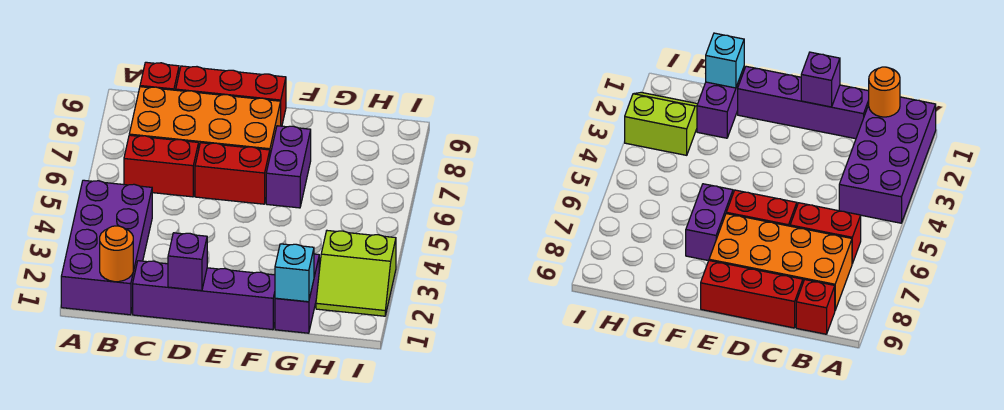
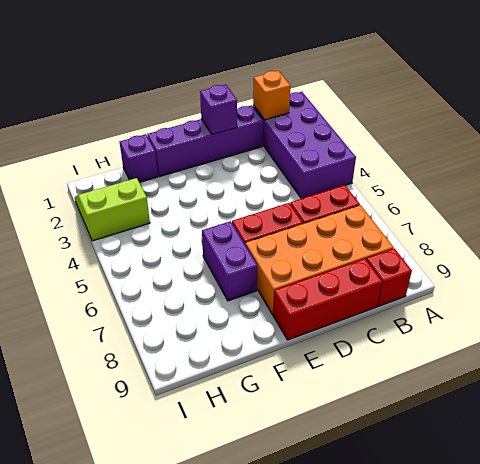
orange round brick B1 level 2 -> orange brick B1 level 2
purple brick G1:G2 level 1 -> purple brick G1 level 1
cyan brick G1 level 2 -> none

